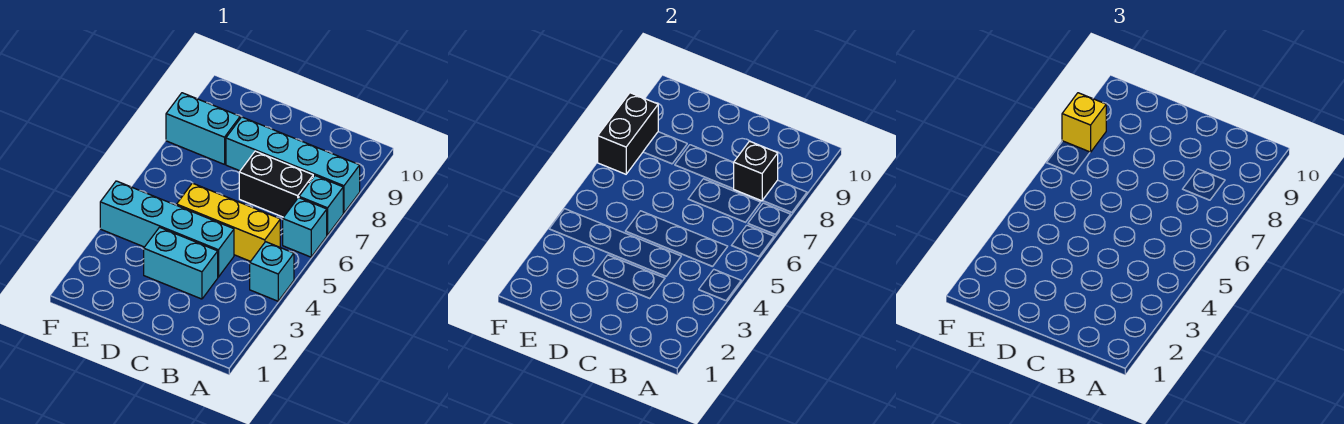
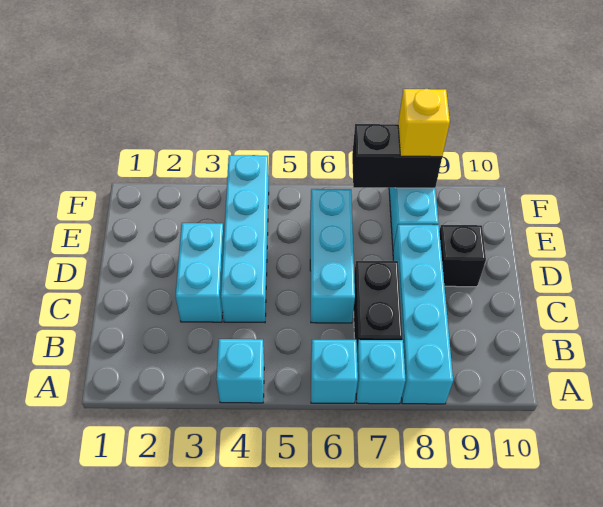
yellow brick B5:D5 level 1 -> none
black brick B8 level 2 -> black brick D9 level 1
none -> cyan brick C6:E6 level 1

